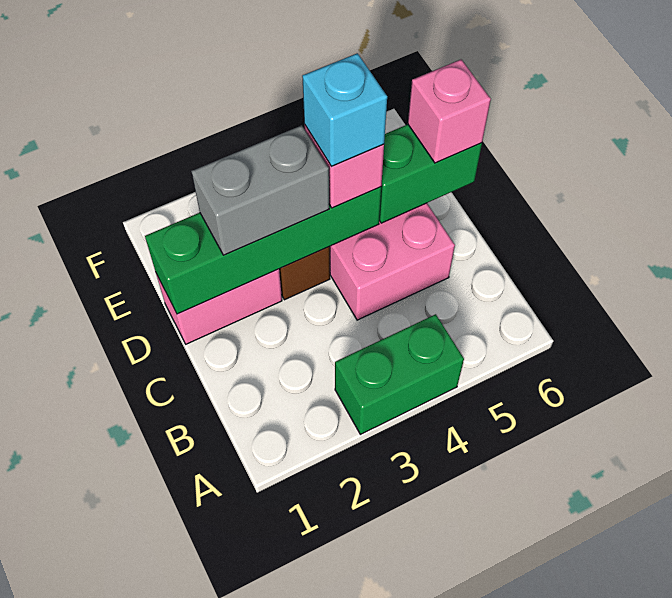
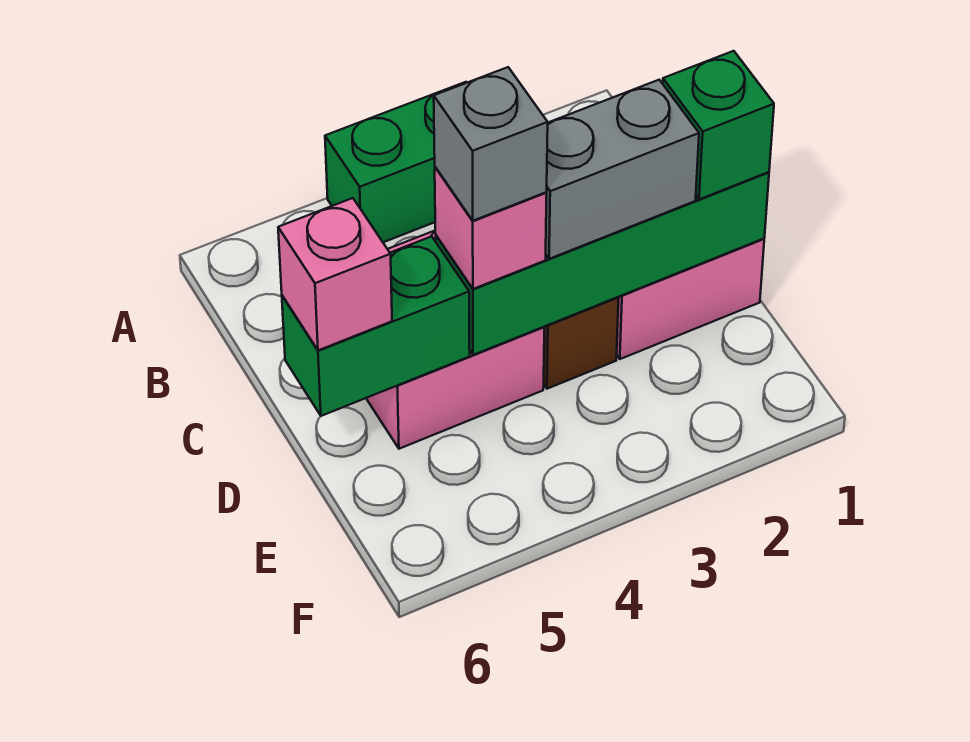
none -> green brick D1 level 3
cyan brick D4 level 4 -> grey brick D4 level 4

